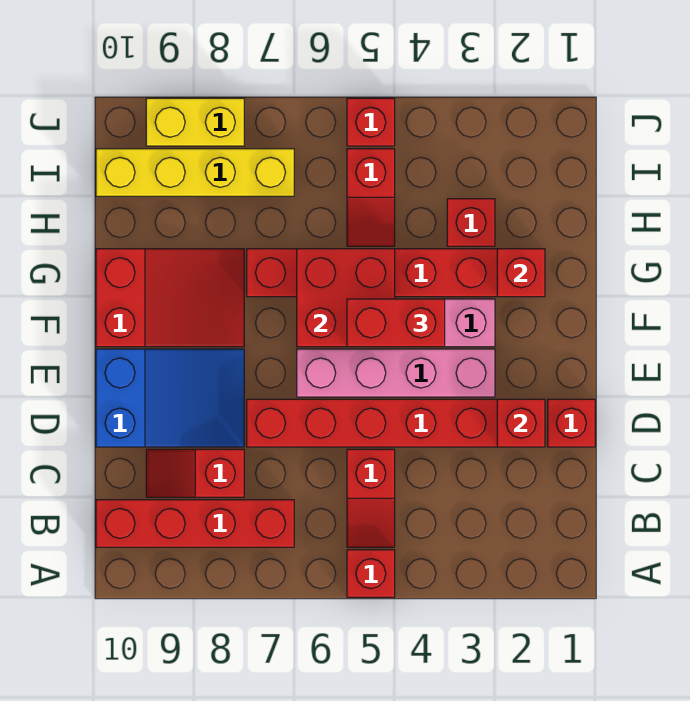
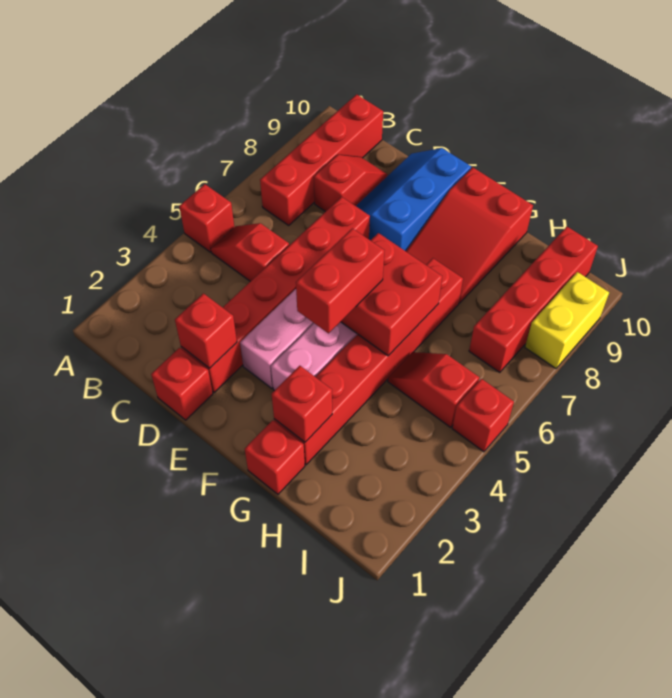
blue slope D8:E10 level 1 top 10 -> blue slope D8:E10 level 1 top E
red brick H3 level 1 -> red brick G1 level 1
yellow brick I7:I10 level 1 -> red brick I7:I10 level 1

